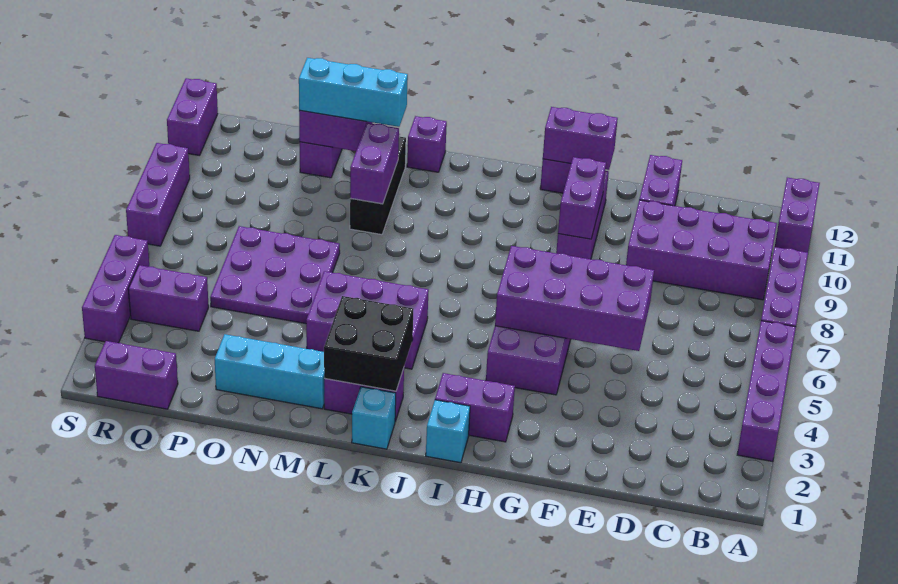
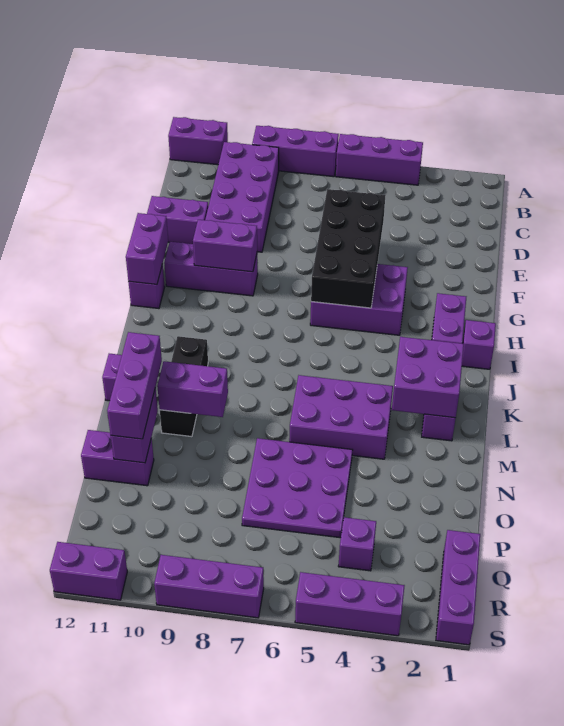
purple brick A3:A6 level 1 -> purple brick A4:A6 level 1
purple brick E5:H6 level 2 -> black brick E5:H6 level 2
cyan brick I1 level 1 -> purple brick I1 level 1
cyan brick K1 level 1 -> none
black brick K2:L3 level 2 -> purple brick K2:L3 level 2
purple brick K4:M5 level 1 -> purple brick L4:M6 level 1
cyan brick M2:O2 level 1 -> none
black brick M9:M11 level 1 -> black brick K10:M10 level 1
cyan brick M11:O11 level 3 -> purple brick M11:O11 level 3
purple brick Q1:R1 level 1 -> purple brick Q1:S1 level 1
purple brick Q4:R4 level 1 -> purple brick Q4 level 1

